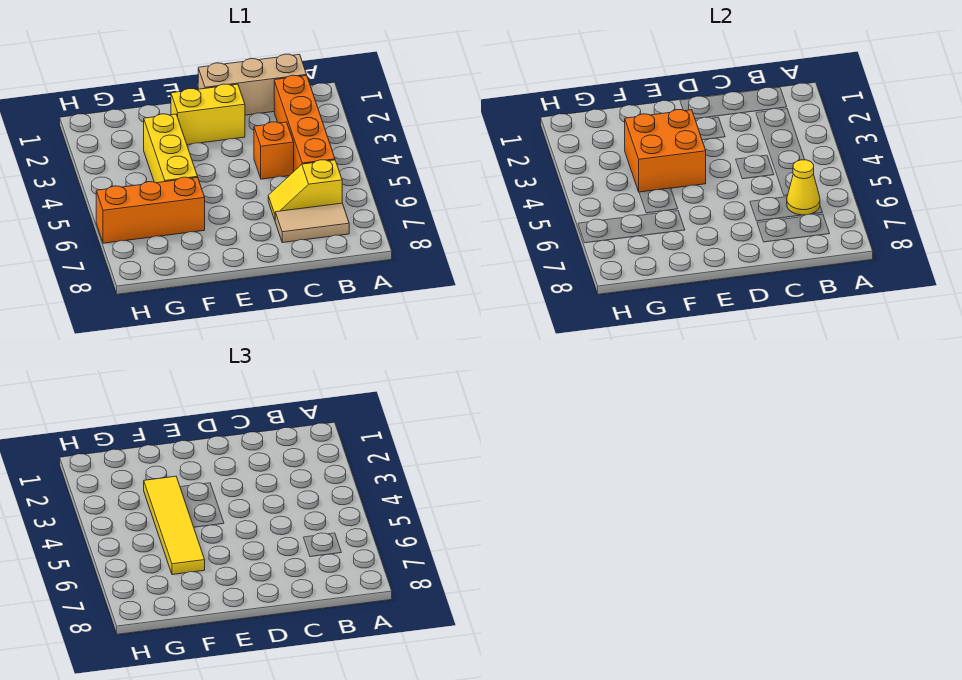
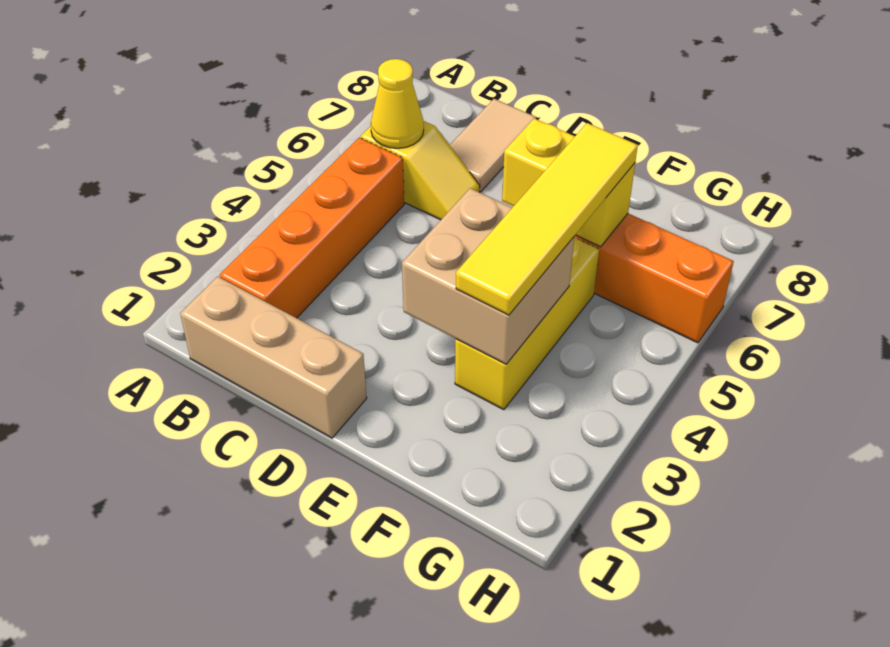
tan tile B7:C7 level 1 -> tan tile C7:C8 level 1
orange brick C4 level 1 -> none
yellow brick D2:E2 level 1 -> yellow brick E6:F6 level 2
orange brick E3:F4 level 2 -> tan brick E3:F4 level 2

